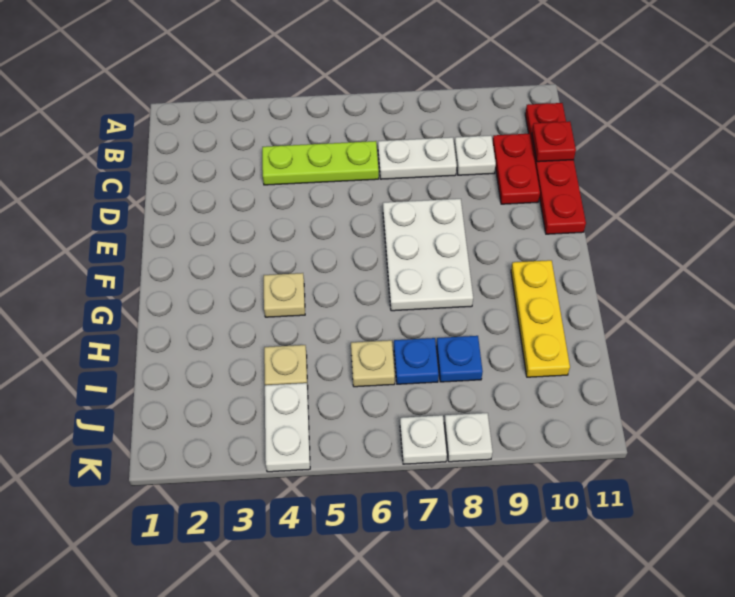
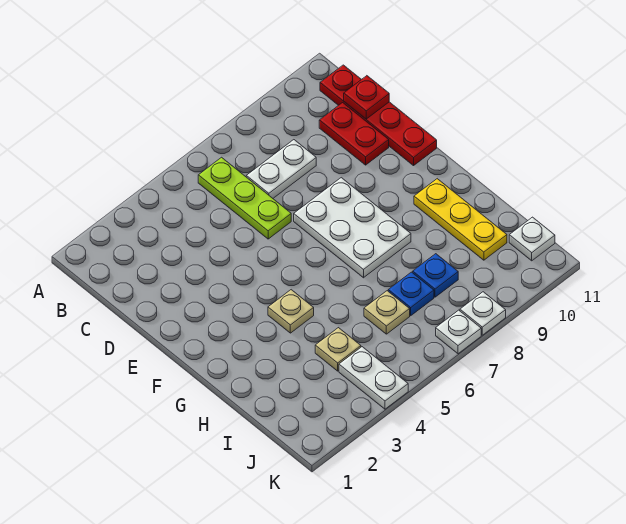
lime plate C4:C6 level 1 -> lime plate B6:D6 level 1
white plate C9 level 1 -> white plate J11 level 1

